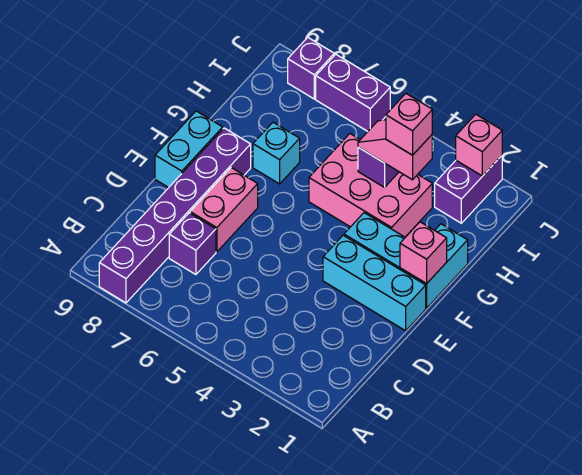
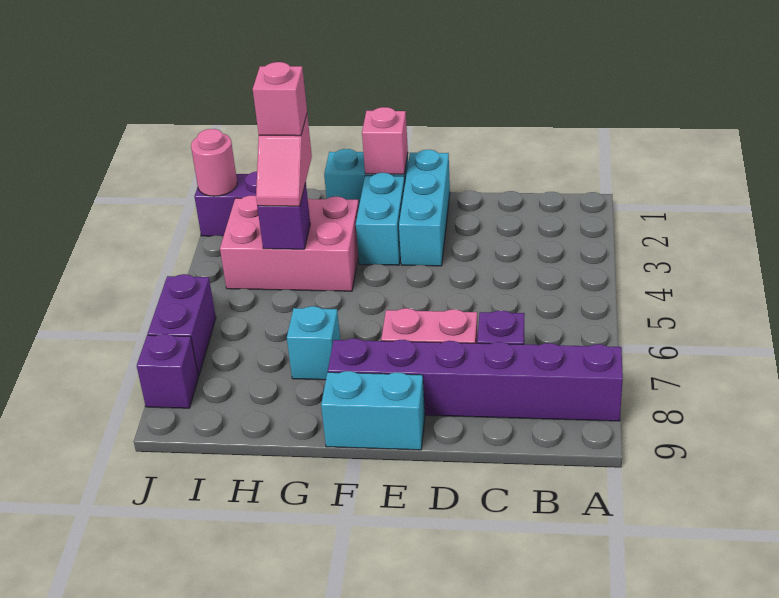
pink brick G3:H5 level 1 -> pink brick G3:I4 level 1
pink brick J2 level 2 -> pink round brick J2 level 2

